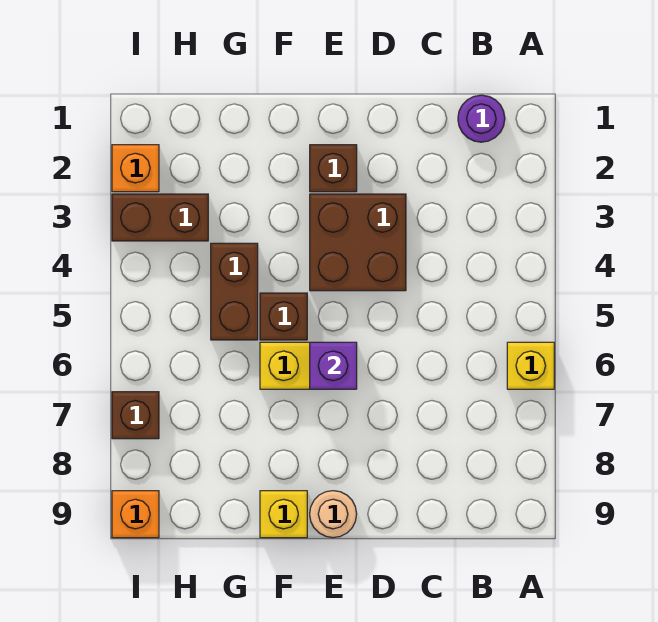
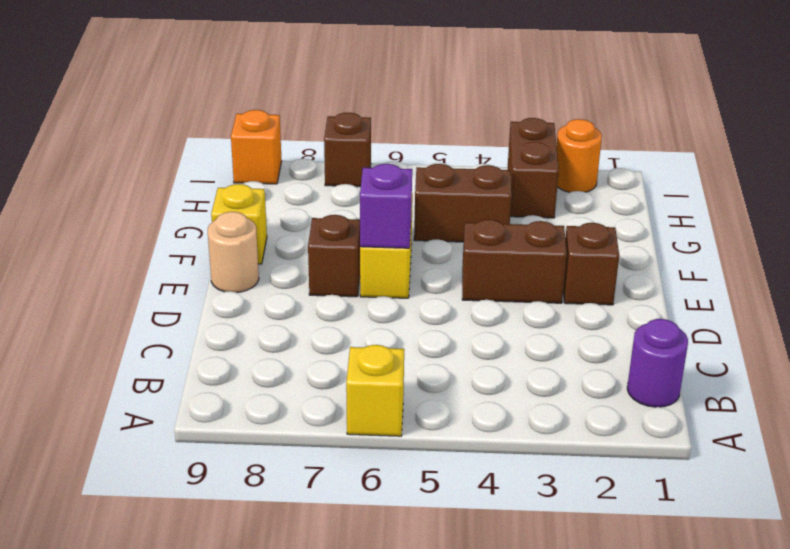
brown brick D3:E4 level 1 -> brown brick E3:E4 level 1
brown brick F5 level 1 -> brown brick E7 level 1
orange brick I2 level 1 -> orange round brick I2 level 1

